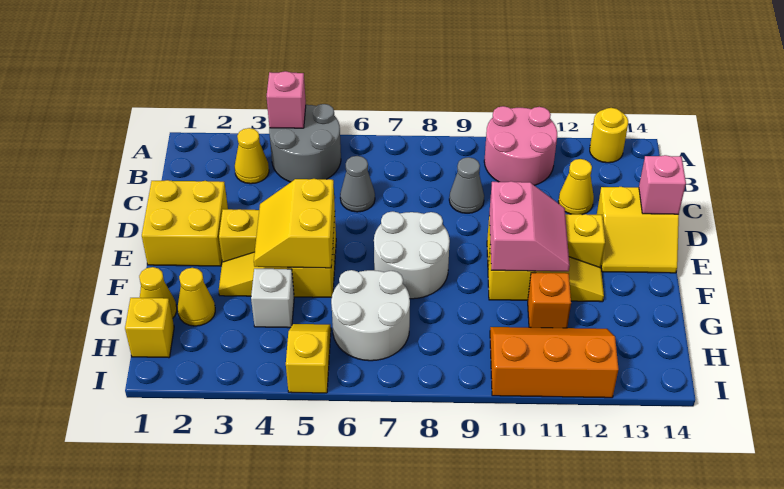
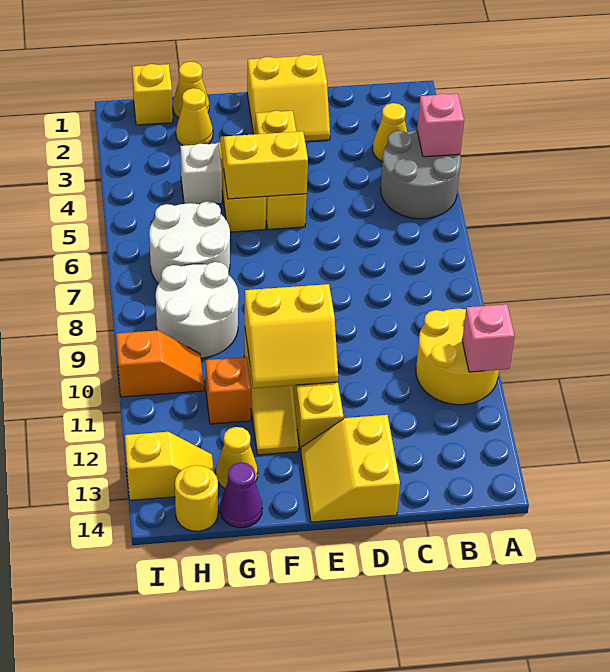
pink round brick A10:B11 level 1 -> yellow round brick A10:B11 level 1
yellow round brick A13 level 1 -> yellow round brick H14 level 1
grey cone C6 level 1 -> none
grey cone C9 level 1 -> none
yellow cone C12 level 1 -> yellow cone G13 level 1
yellow brick D1:E2 level 1 -> yellow slope D1:E2 level 1 top 1
pink brick D14 level 2 -> pink brick A11 level 2
white round brick E7:F8 level 1 -> white round brick G8:H9 level 1
pink slope E10:F11 level 2 top 10 -> yellow slope E10:F11 level 2 top 10
none -> purple cone G14 level 1
yellow slope H5:I5 level 1 top I -> yellow slope H13:I13 level 1 top I
orange slope H10:I12 level 1 top I -> orange slope H10:I10 level 1 top I

